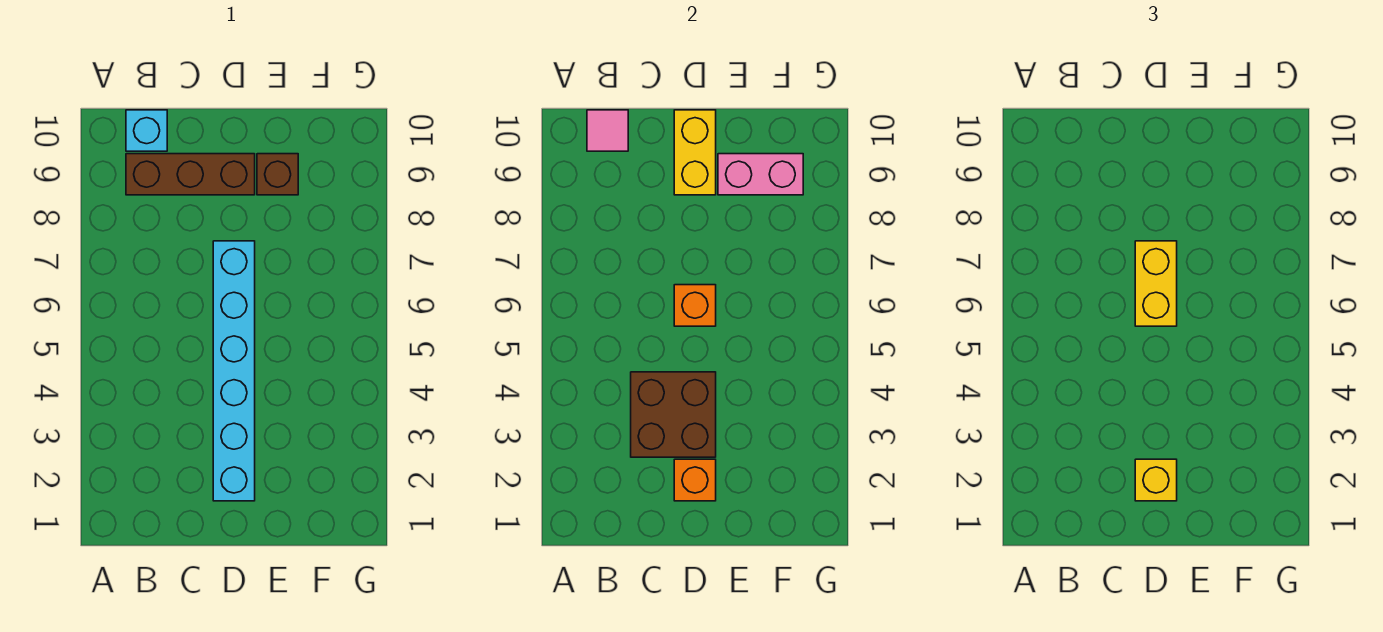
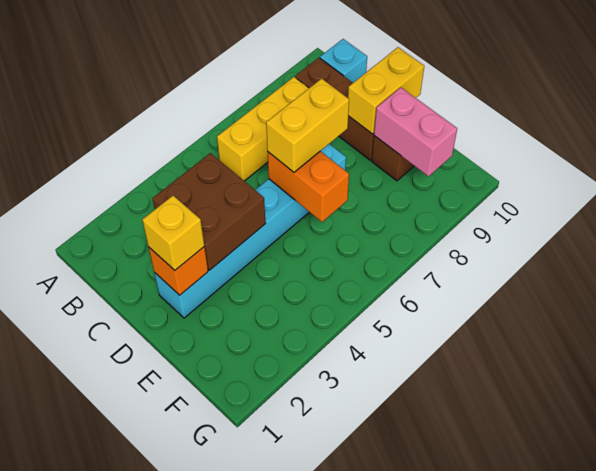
none -> yellow brick B6:B8 level 1
pink tile B10 level 2 -> none
orange brick D6 level 2 -> orange brick D6:E6 level 2

